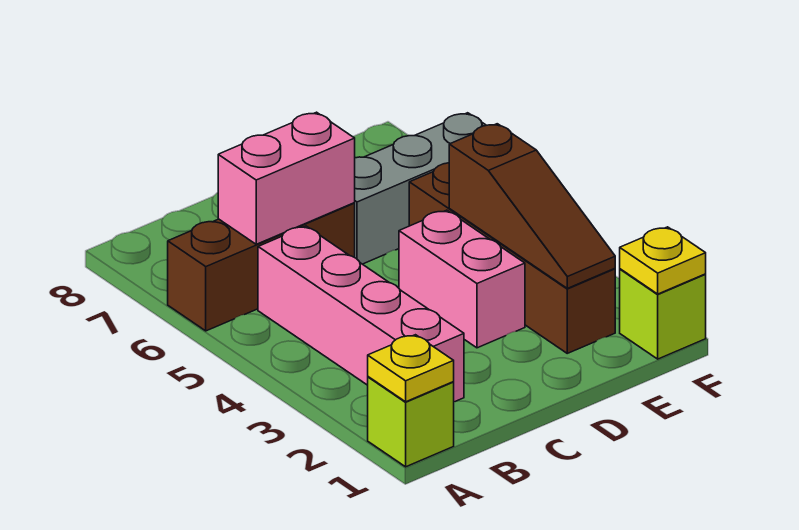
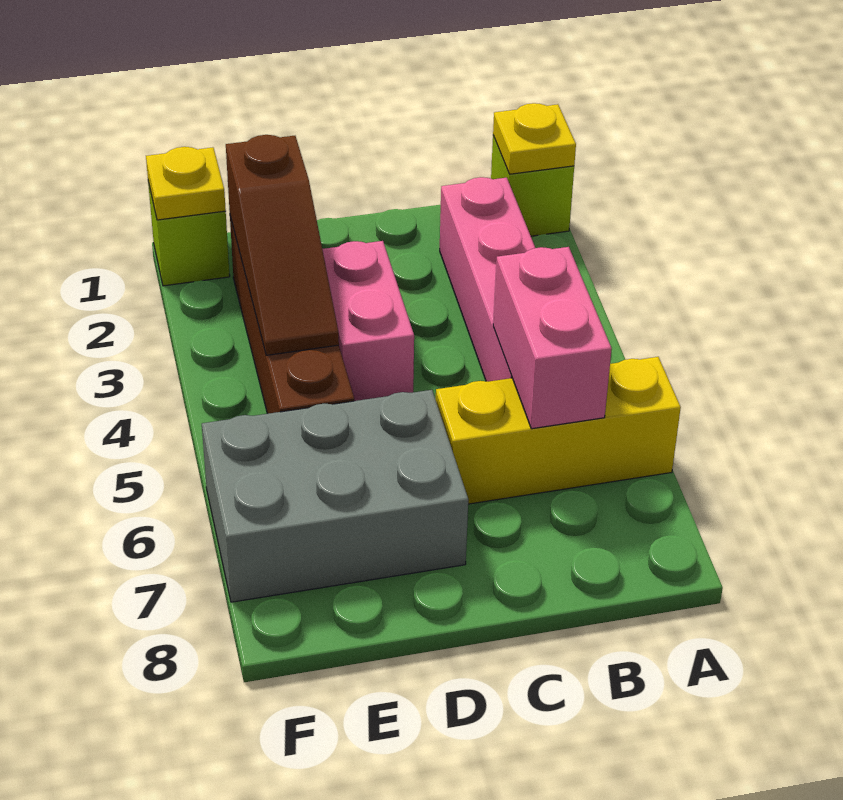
brown brick A6:C6 level 1 -> yellow brick A6:C6 level 1
pink brick B6:C6 level 2 -> pink brick B5:B6 level 2
grey brick D6:F6 level 1 -> grey brick D6:F7 level 1
brown slope E2:E4 level 2 top 4 -> brown slope E2:E4 level 2 top 2

